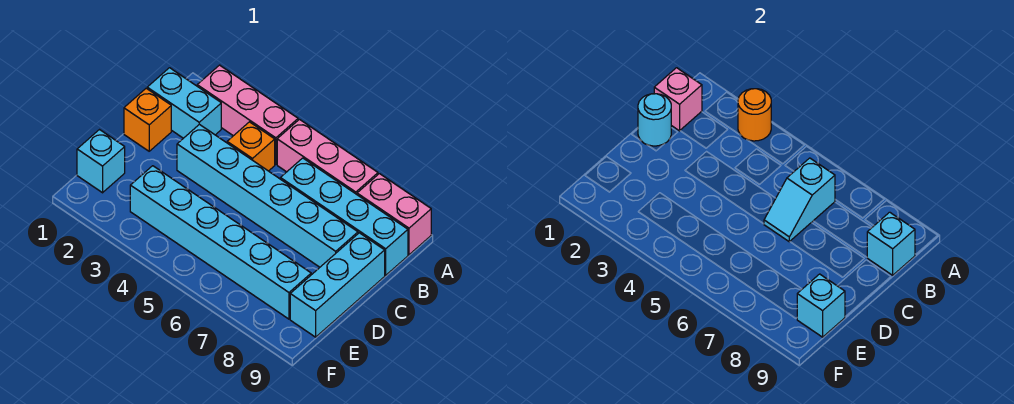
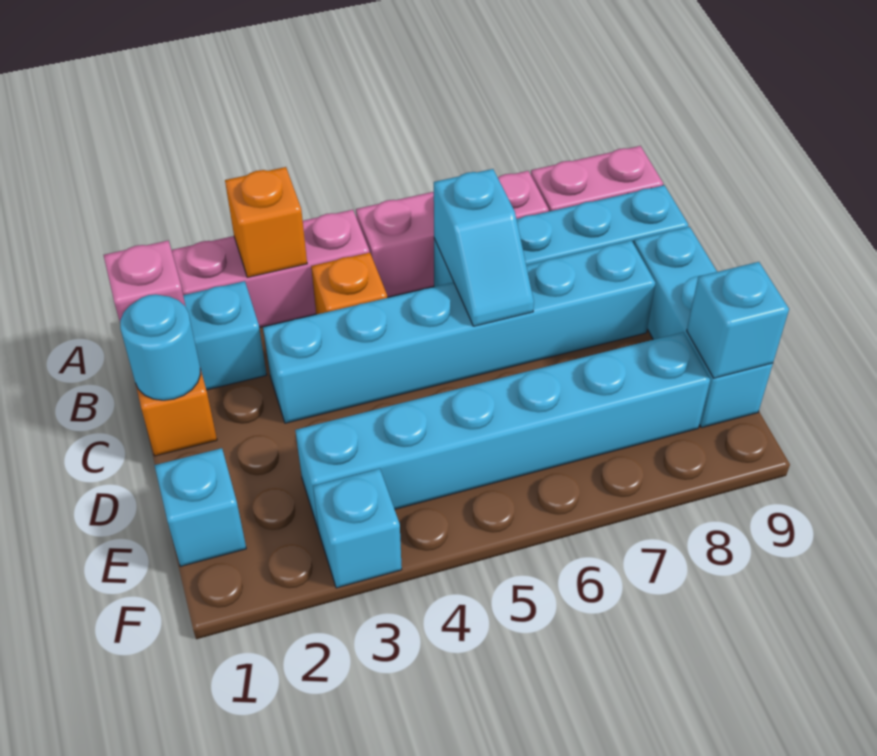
orange round brick A3 level 2 -> orange brick A3 level 2
cyan brick B9 level 2 -> cyan brick F3 level 1

